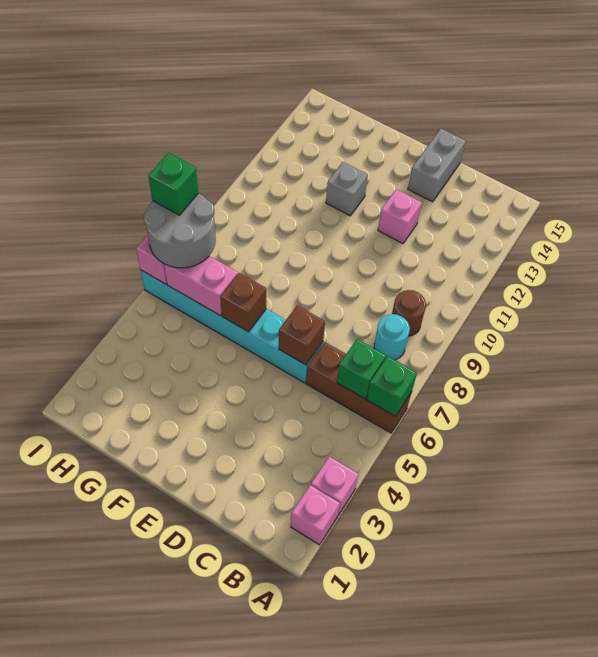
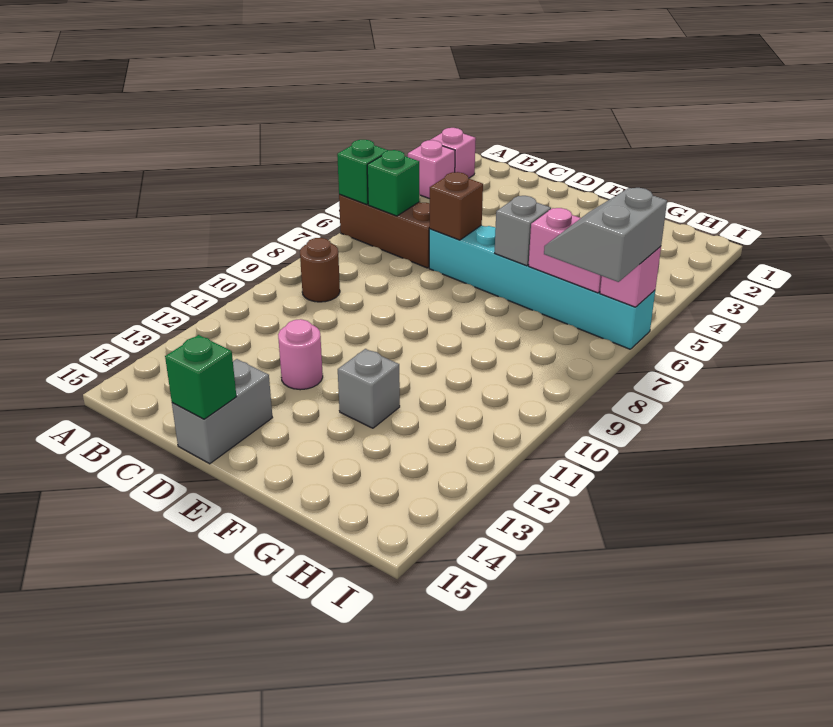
cyan round brick B8 level 1 -> none
pink brick D12 level 1 -> pink round brick D12 level 1
brown brick F6 level 2 -> grey brick F6 level 2
grey round brick H6:I7 level 3 -> grey slope H6:I7 level 3 top I
green brick I7 level 4 -> green brick D15 level 2

